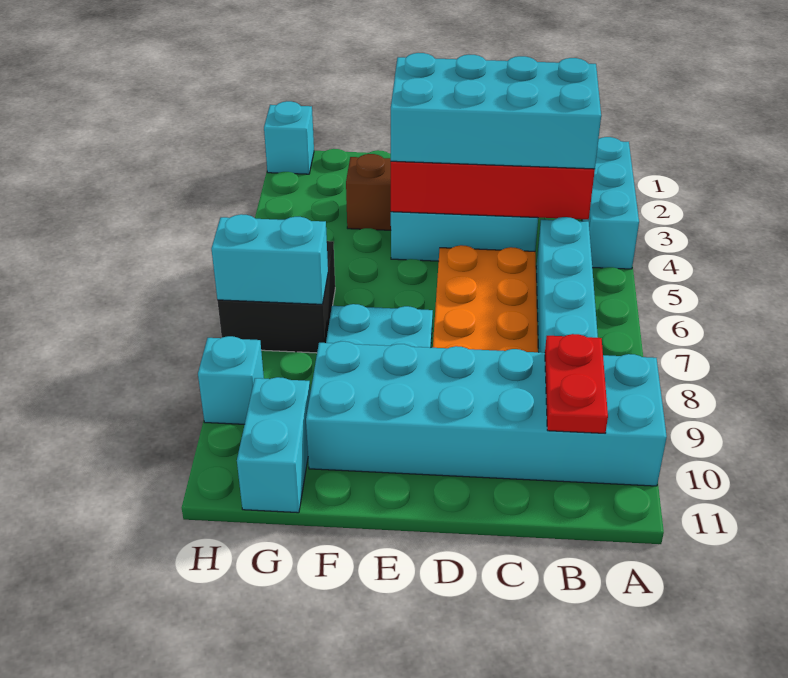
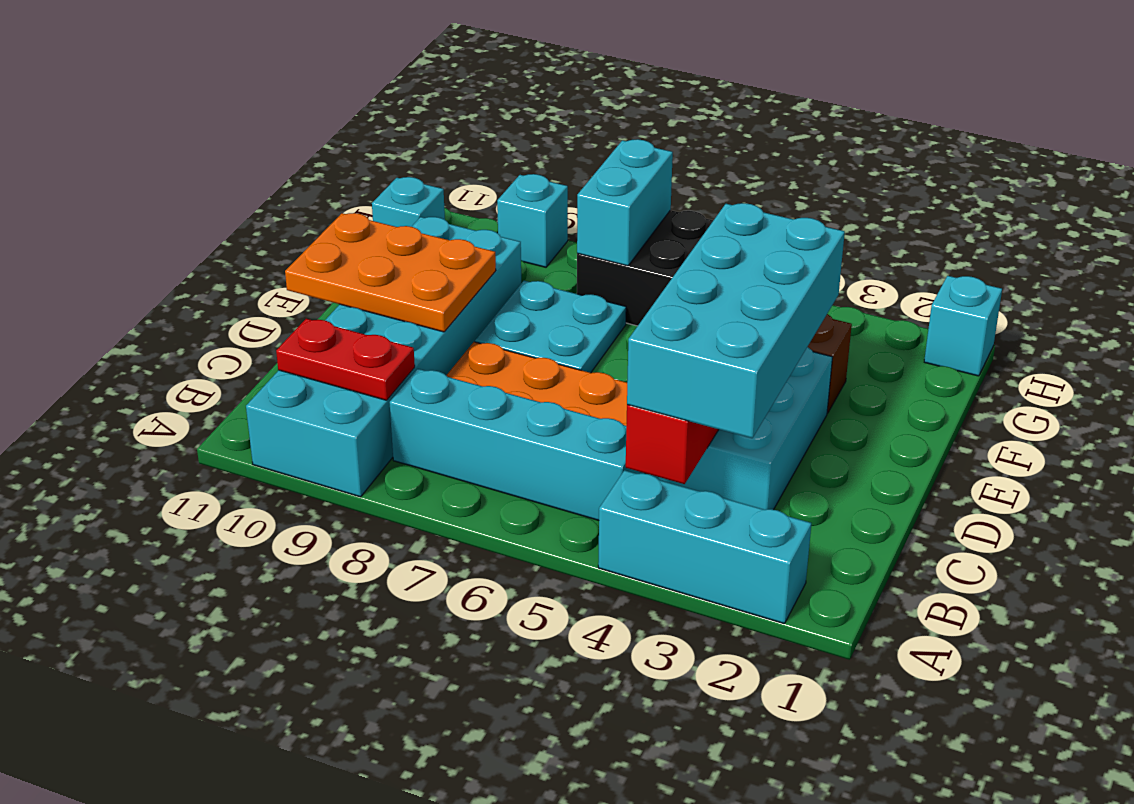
none -> orange plate D9:E11 level 2
cyan brick G10:G11 level 1 -> cyan brick G11 level 1

